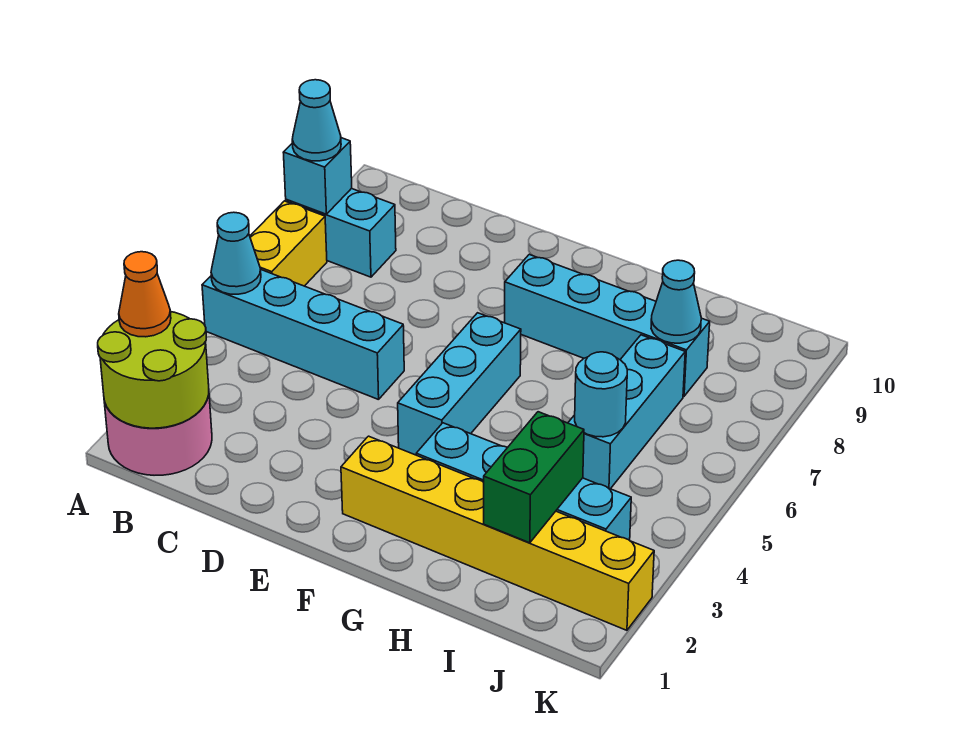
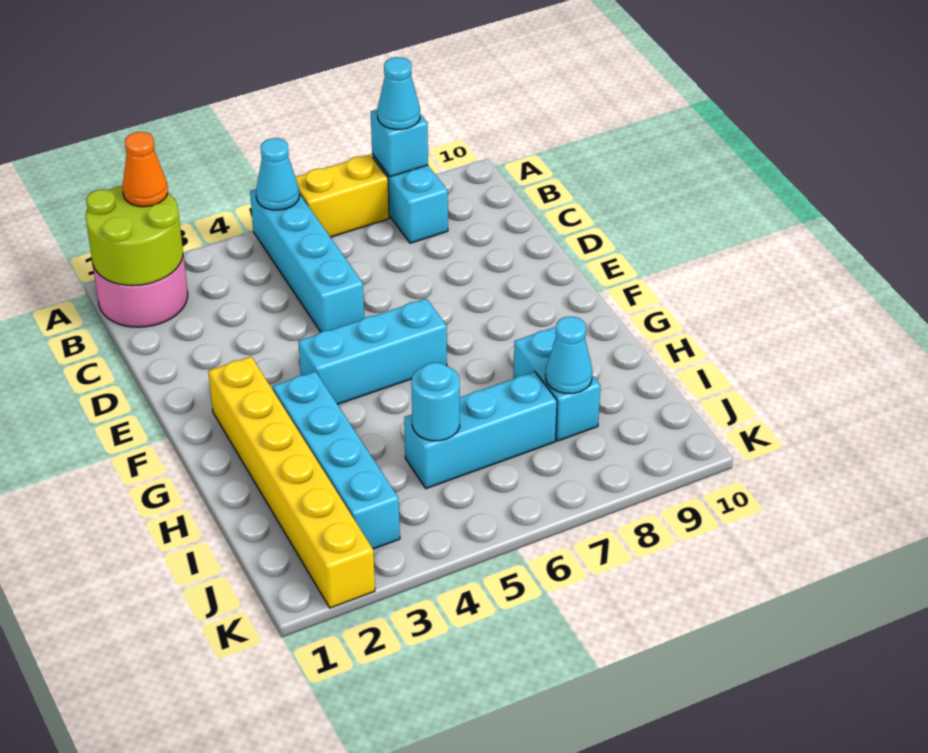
cyan brick F8:I8 level 1 -> cyan brick H8:I8 level 1
green brick I2:I3 level 2 -> none

